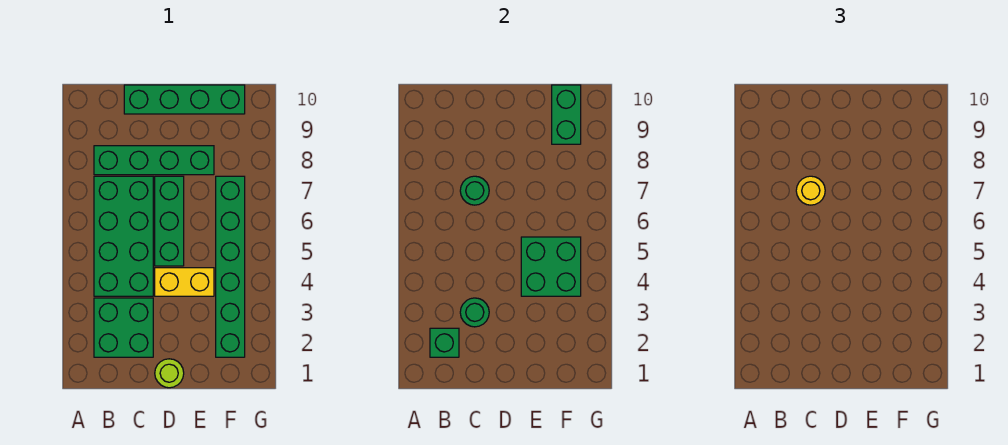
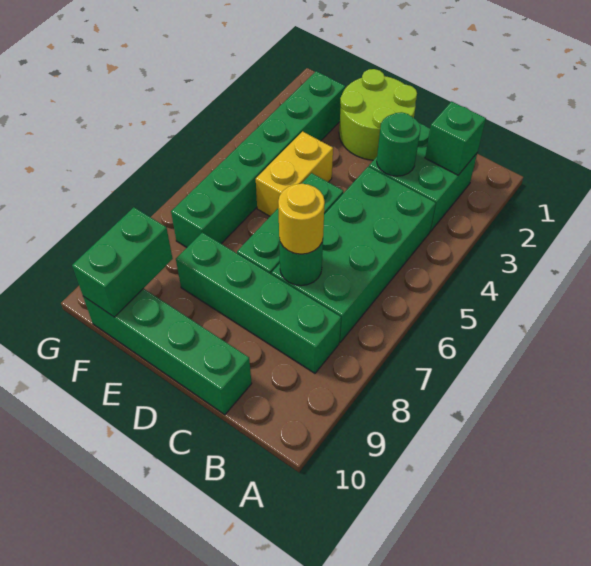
lime round brick D1 level 1 -> lime round brick D1:E2 level 1
yellow brick D4:E4 level 1 -> yellow brick E4:E5 level 1
green brick E4:F5 level 2 -> none

